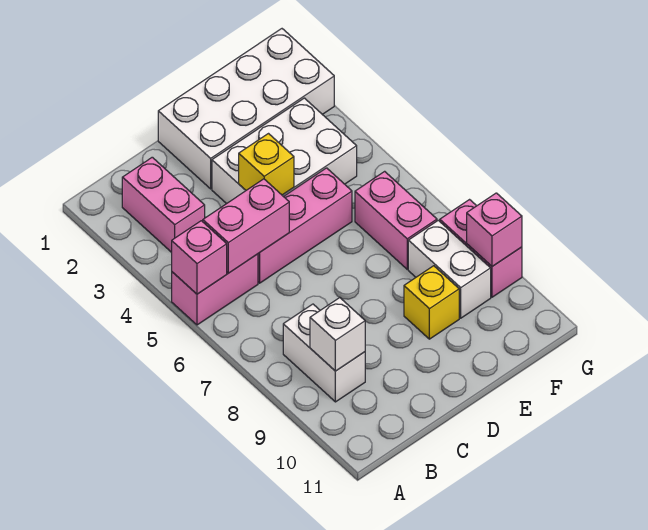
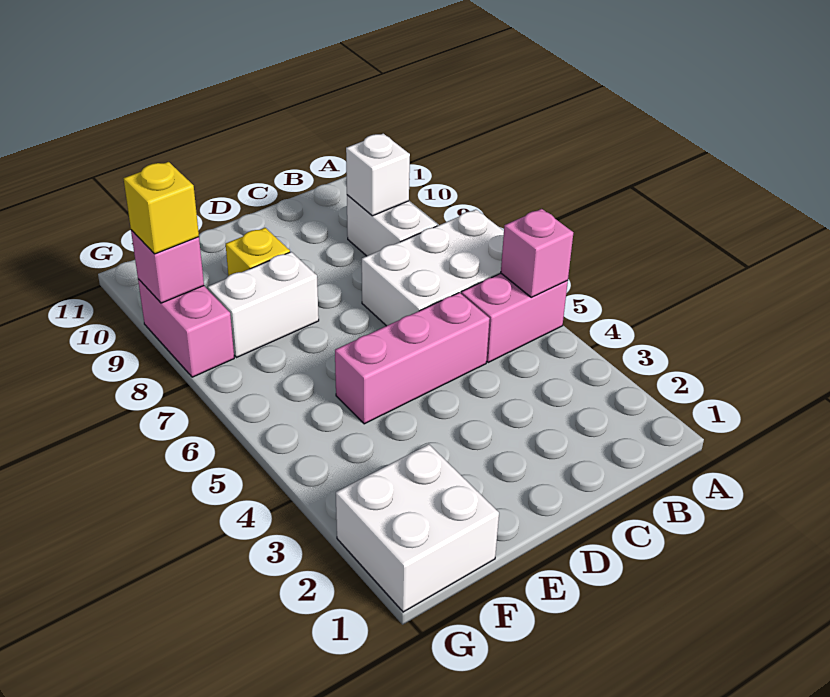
pink brick B2:B3 level 1 -> none
pink brick B5:C5 level 2 -> none
white brick D1:G2 level 1 -> white brick F1:G2 level 1
white brick D3:F4 level 1 -> white brick A6:C7 level 1
yellow brick D4 level 2 -> yellow brick G9 level 3
pink brick F6:F7 level 1 -> none
white brick F8:F9 level 1 -> white brick E8:F8 level 1

